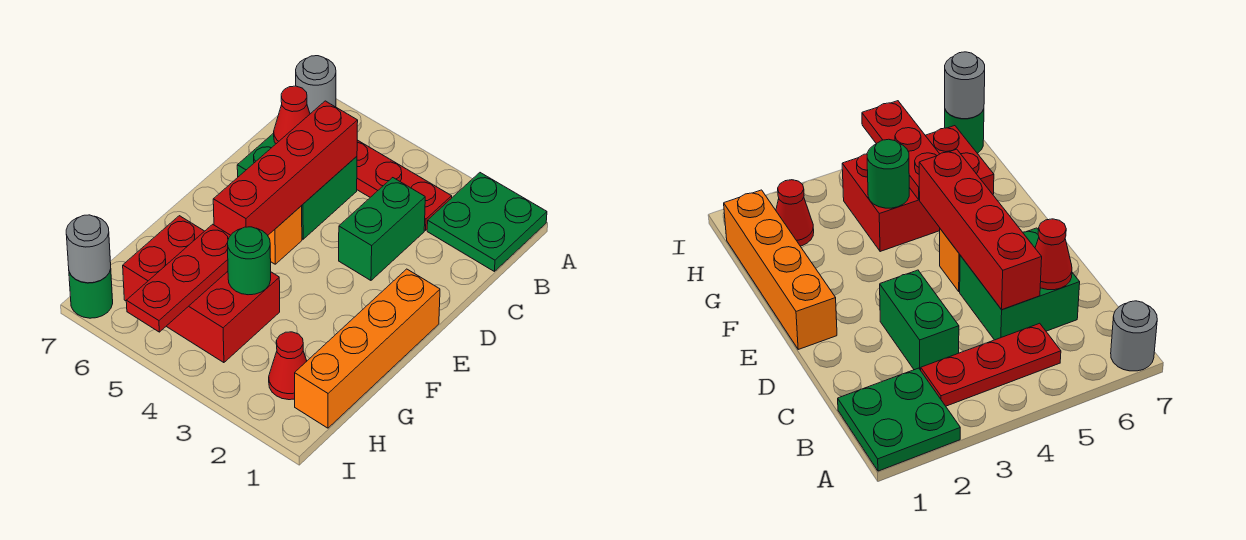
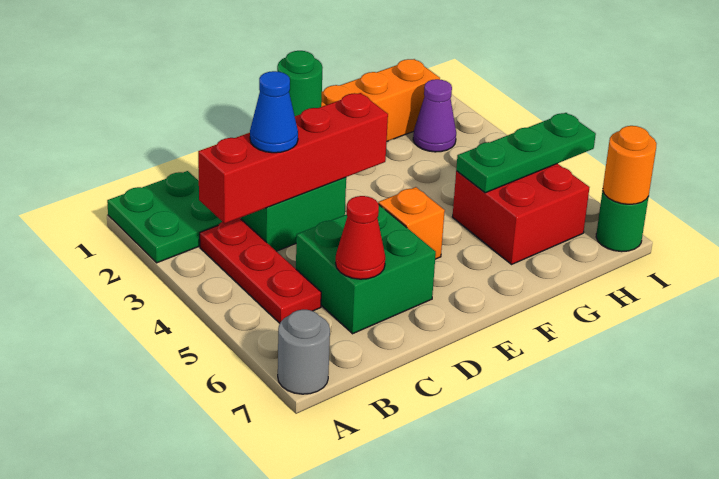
none -> blue cone C3 level 3
red brick C5:F5 level 2 -> red brick B3:E3 level 2
red brick G4:H6 level 1 -> red brick G5:H6 level 1
green round brick G4 level 2 -> green round brick E1 level 2
red plate G5:I5 level 2 -> green plate G5:I5 level 2
red cone H2 level 1 -> purple cone H2 level 1
grey round brick I7 level 2 -> orange round brick I7 level 2

